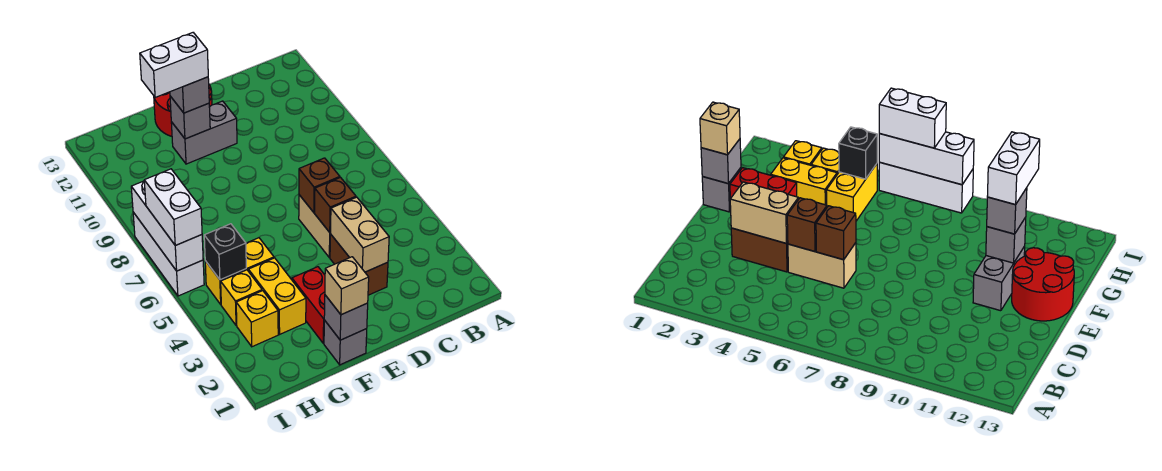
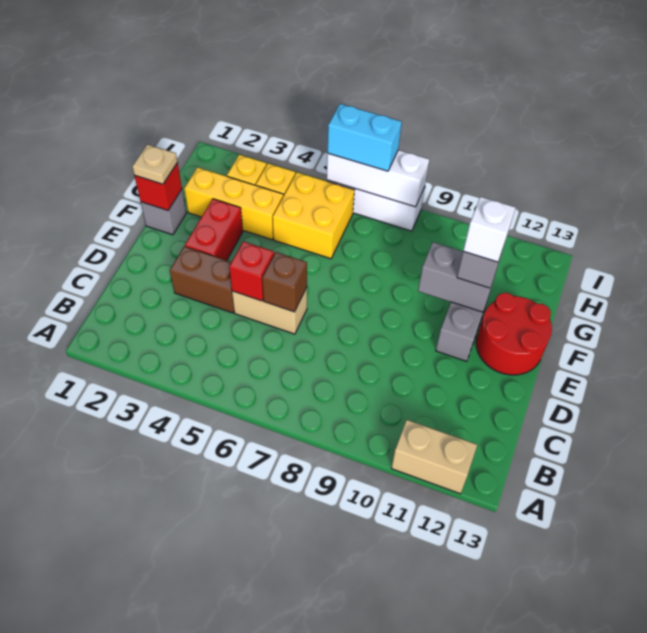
tan brick D3:D4 level 2 -> tan brick A11:A12 level 1
brown brick D5 level 2 -> red brick D5 level 2
grey brick F1 level 2 -> red brick F1 level 2
tan brick F1 level 3 -> tan plate F1 level 3
red brick F2:F3 level 1 -> red brick E3:F3 level 1
grey brick F11 level 2 -> grey brick F10:F11 level 2
white brick F11:G11 level 4 -> white brick F11 level 4
yellow brick G3:G4 level 1 -> yellow brick G2:G4 level 1
yellow brick G5:H5 level 1 -> yellow brick G5:H6 level 1
black brick H5 level 2 -> none
white brick I6:I7 level 3 -> cyan brick I6:I7 level 3

